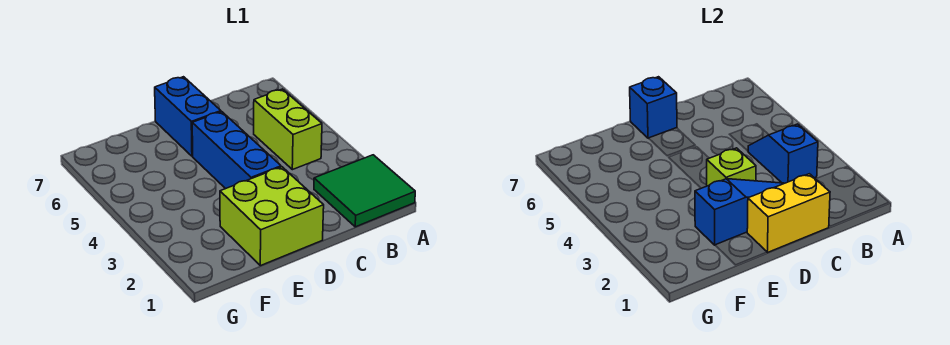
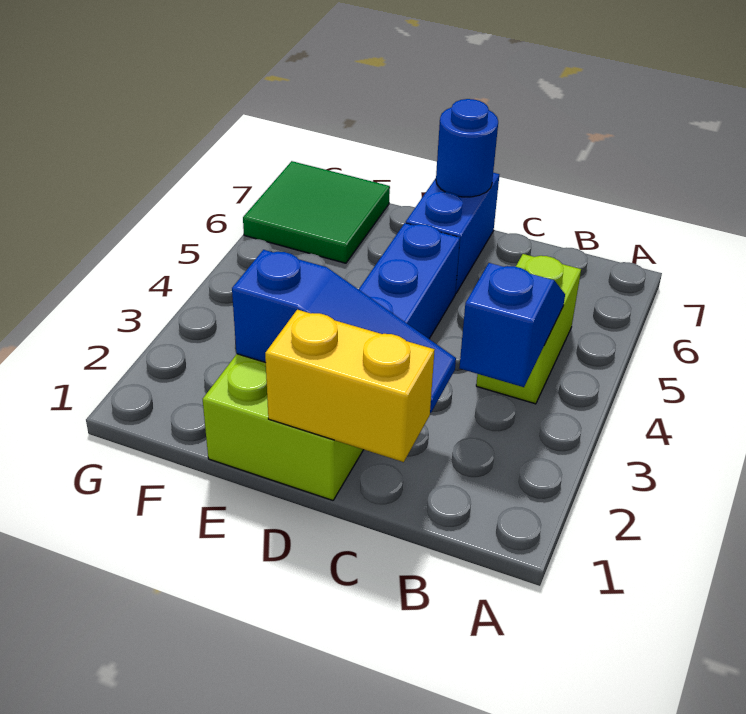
green tile A1:B2 level 1 -> green tile F6:G7 level 1
lime brick D3 level 2 -> none
blue brick D7 level 2 -> blue round brick D7 level 2

